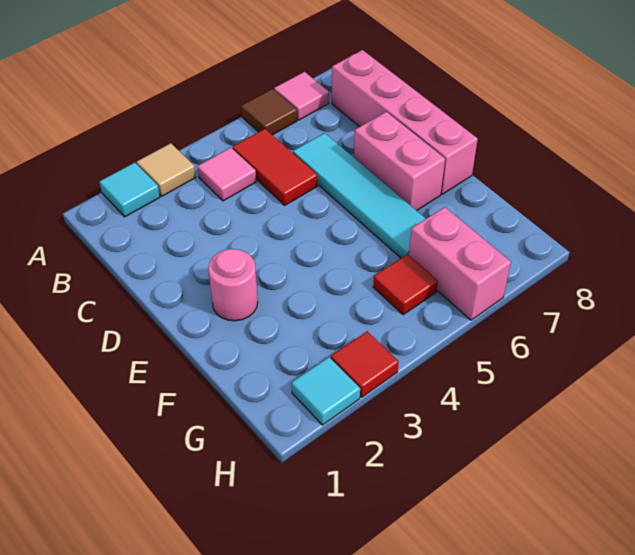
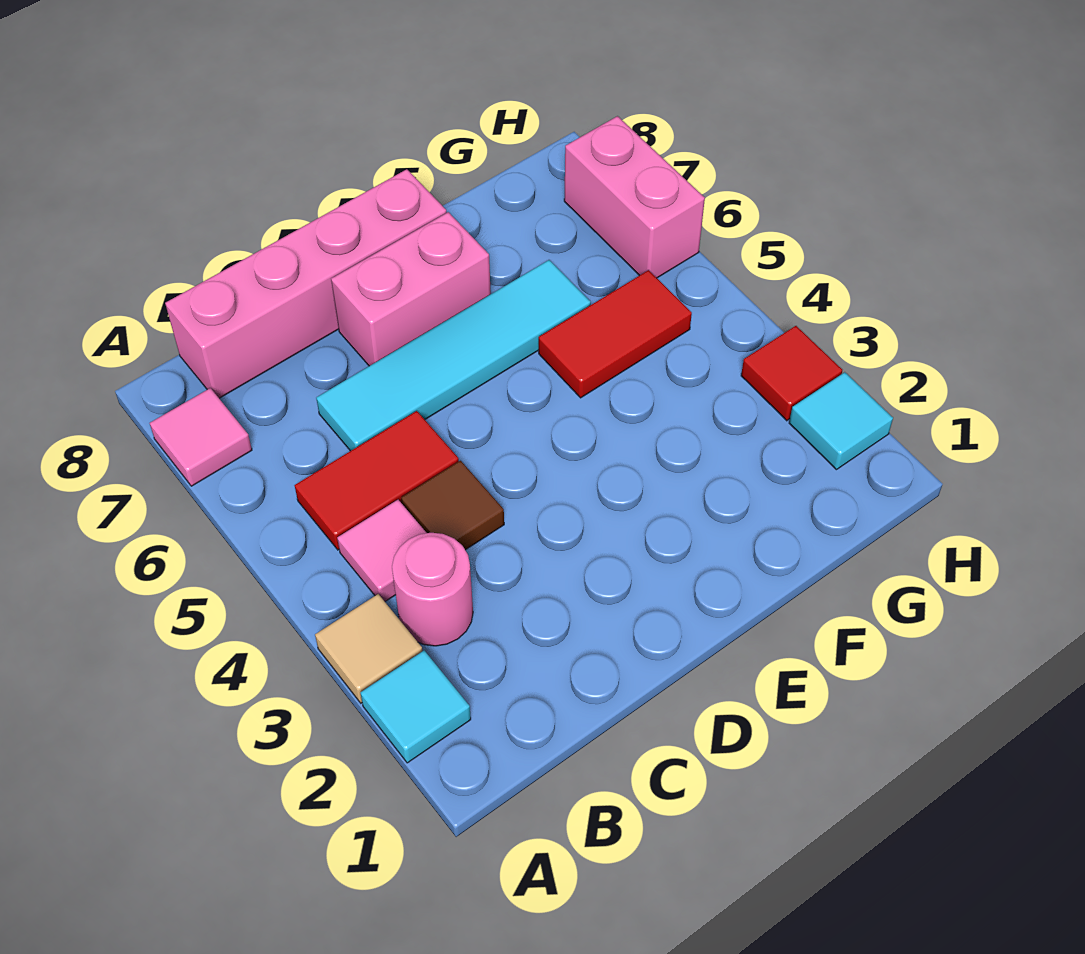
brown tile A6 level 1 -> brown tile C4 level 1
pink round brick E2 level 1 -> pink round brick B3 level 1
red tile G5 level 1 -> red tile F5:G5 level 1
pink brick G6:H6 level 1 -> pink brick H6:H7 level 1

